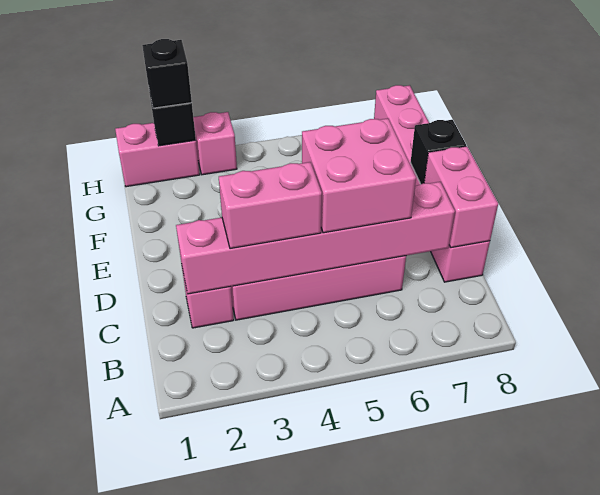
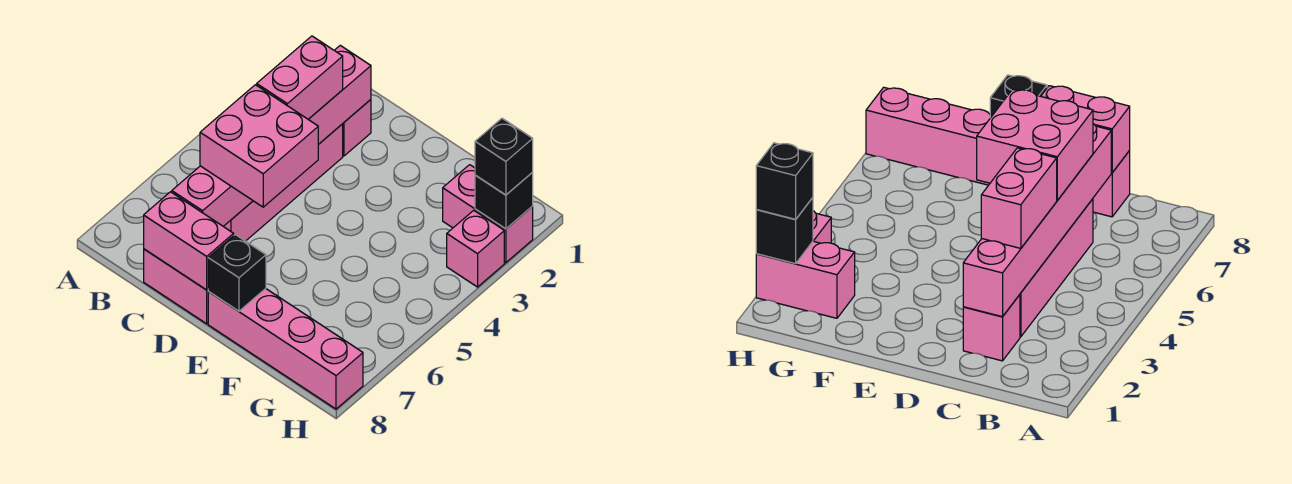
pink brick H1:H2 level 1 -> pink brick G2:H2 level 1

